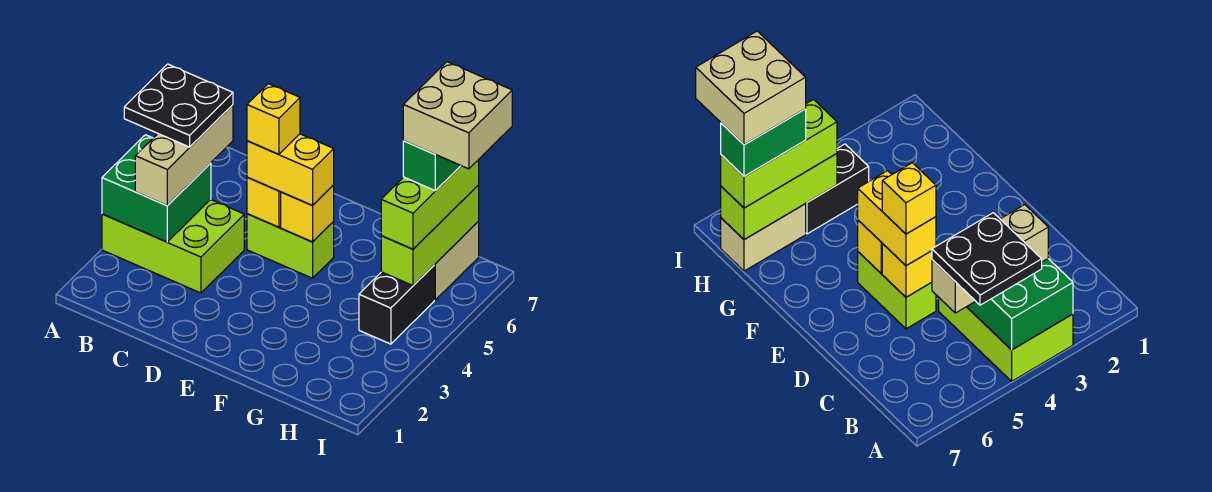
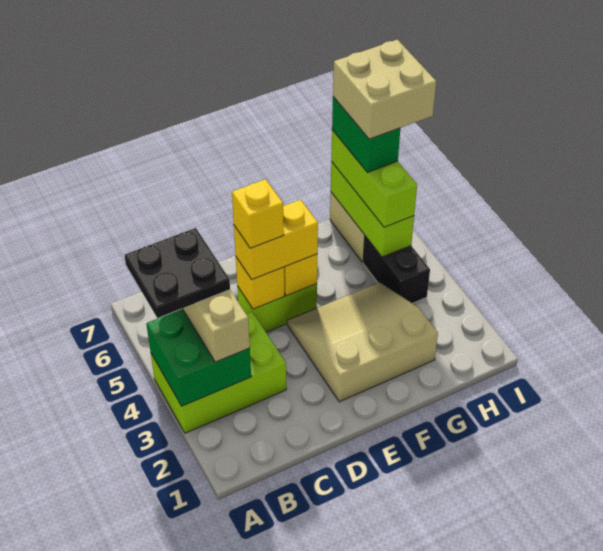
none -> tan slope E2:G4 level 1 top 2

